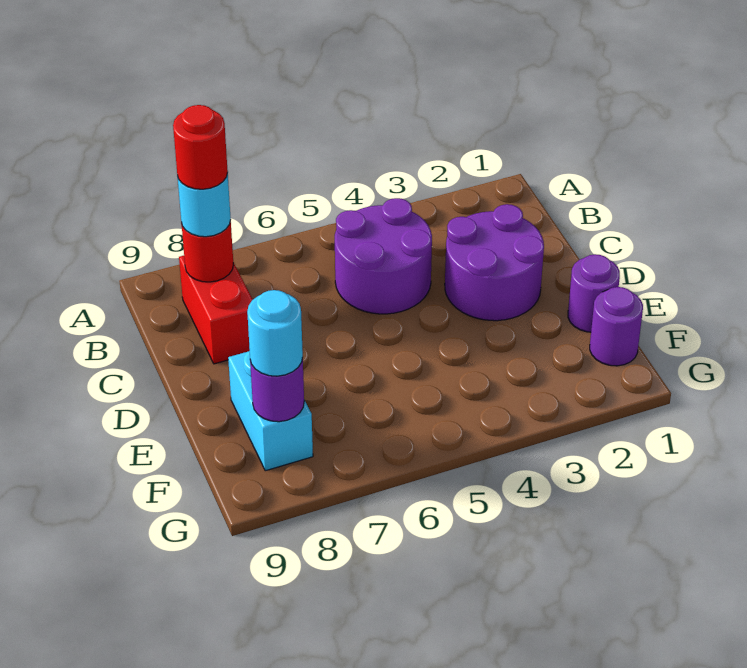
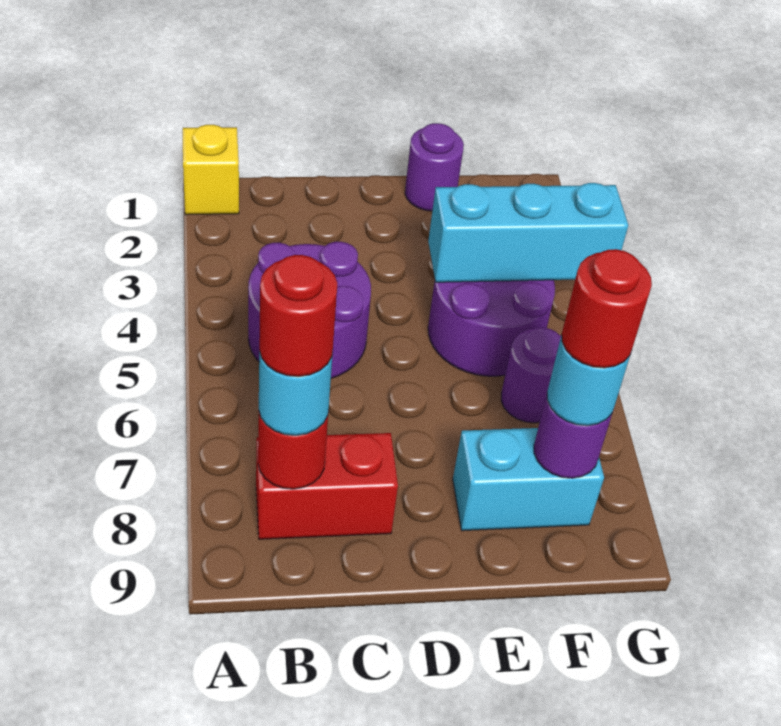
none -> yellow brick A1 level 1
purple round brick C2:D3 level 1 -> purple round brick E4:F5 level 1
none -> cyan brick E4:G4 level 2
purple round brick F1 level 1 -> purple round brick F6 level 1
none -> red round brick F8 level 4

